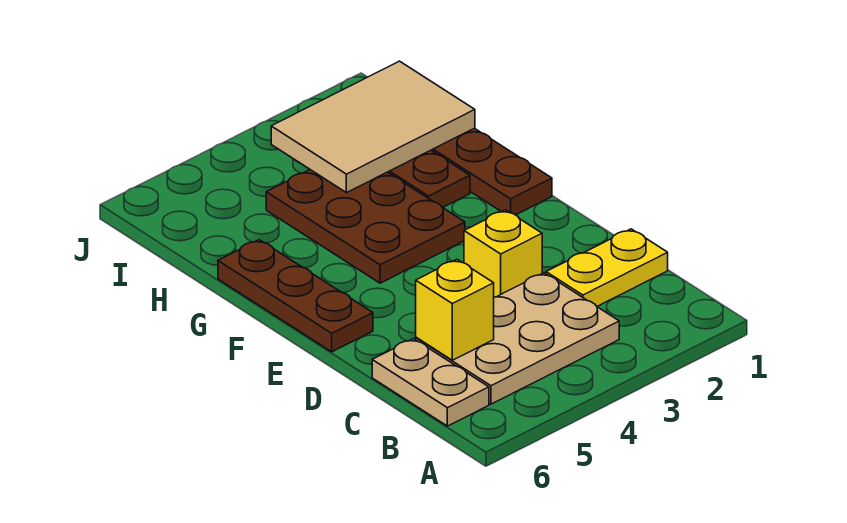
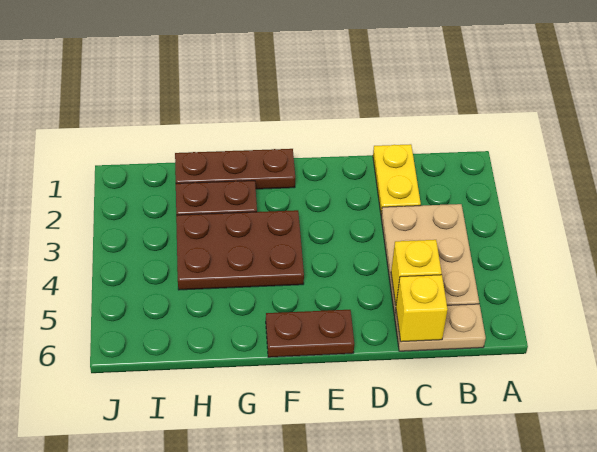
yellow brick D3 level 1 -> yellow brick C6 level 2
brown plate E6:G6 level 1 -> brown plate E6:F6 level 1
tan tile H1:I3 level 2 -> none

